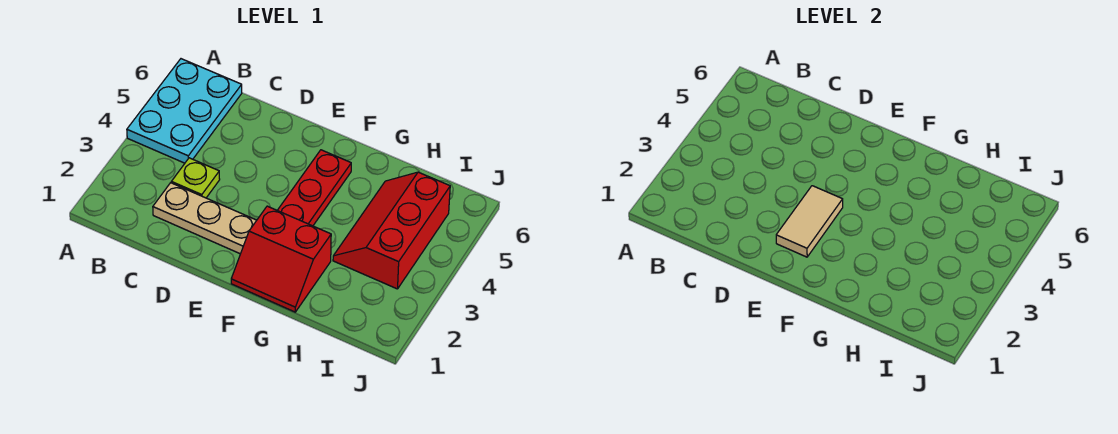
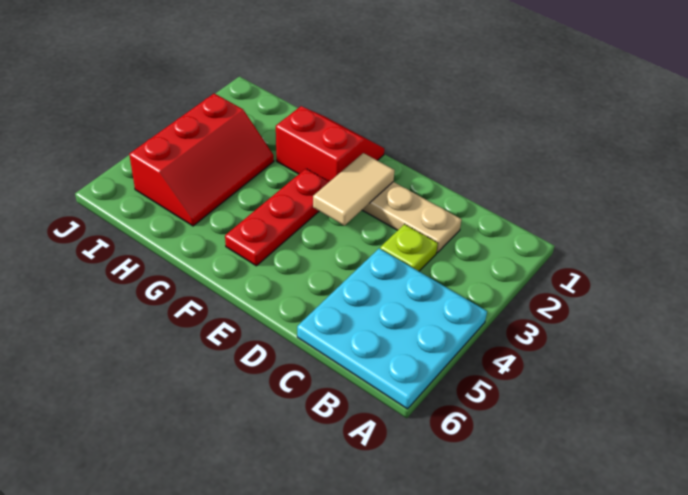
cyan plate A4:B6 level 1 -> cyan plate A4:C6 level 1

